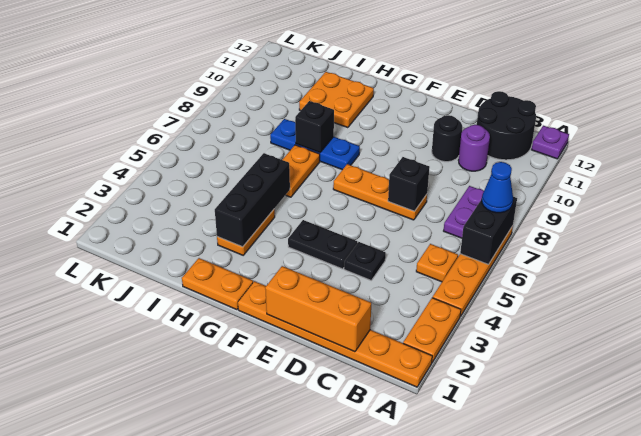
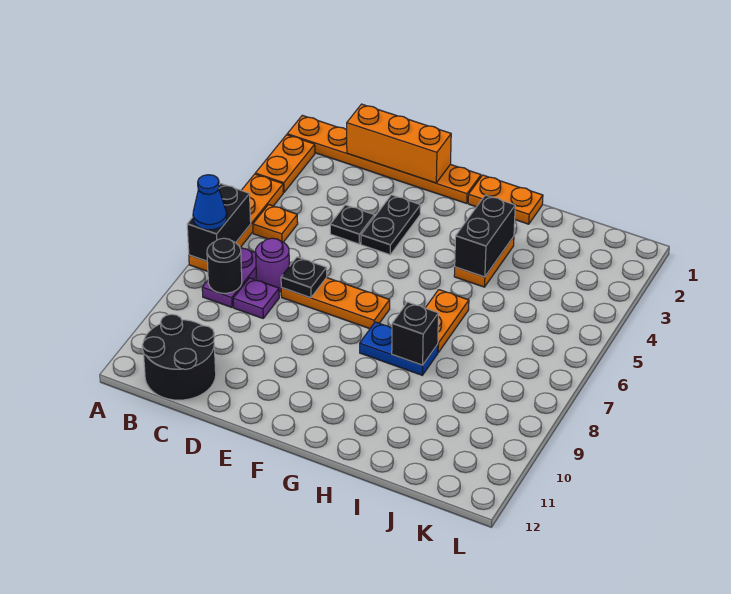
purple plate A12 level 1 -> purple plate C8 level 1
purple round brick C10 level 1 -> purple round brick C7 level 1
black brick D7 level 2 -> black plate D7 level 2
black round brick D10 level 1 -> black round brick B8 level 2
black plate E4:F4 level 1 -> black plate E3:E4 level 1
blue plate G8:I8 level 1 -> blue plate G8:H8 level 1
black brick H3:H5 level 2 -> black brick H3:H4 level 2
orange plate H10:I11 level 1 -> none

